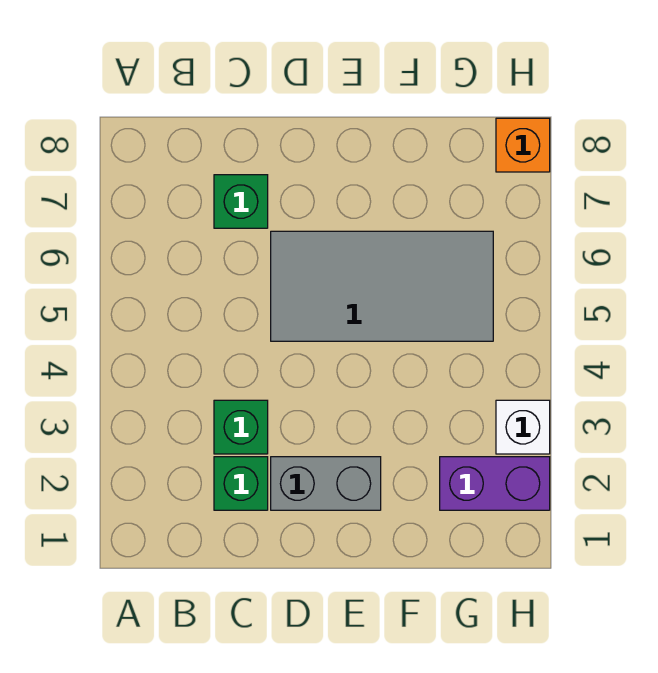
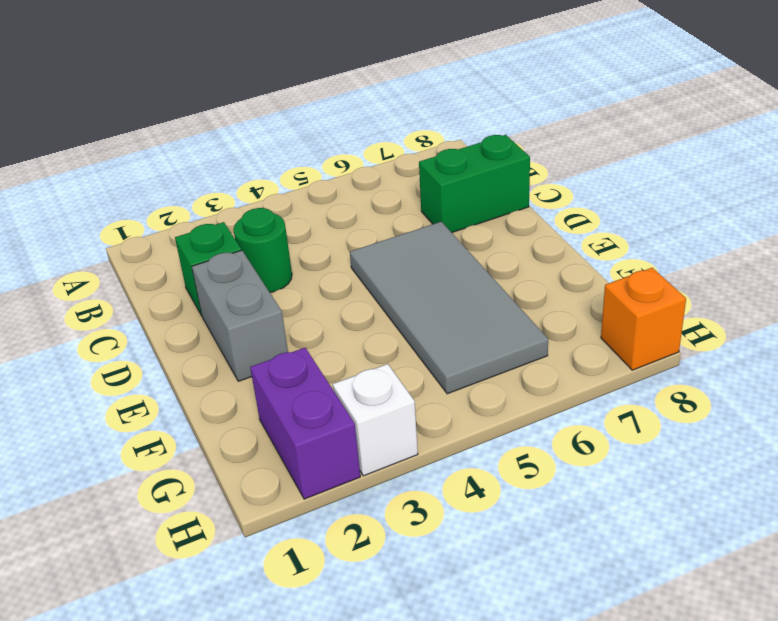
green brick C3 level 1 -> green round brick C3 level 1
green brick C7 level 1 -> green brick C7:C8 level 1

